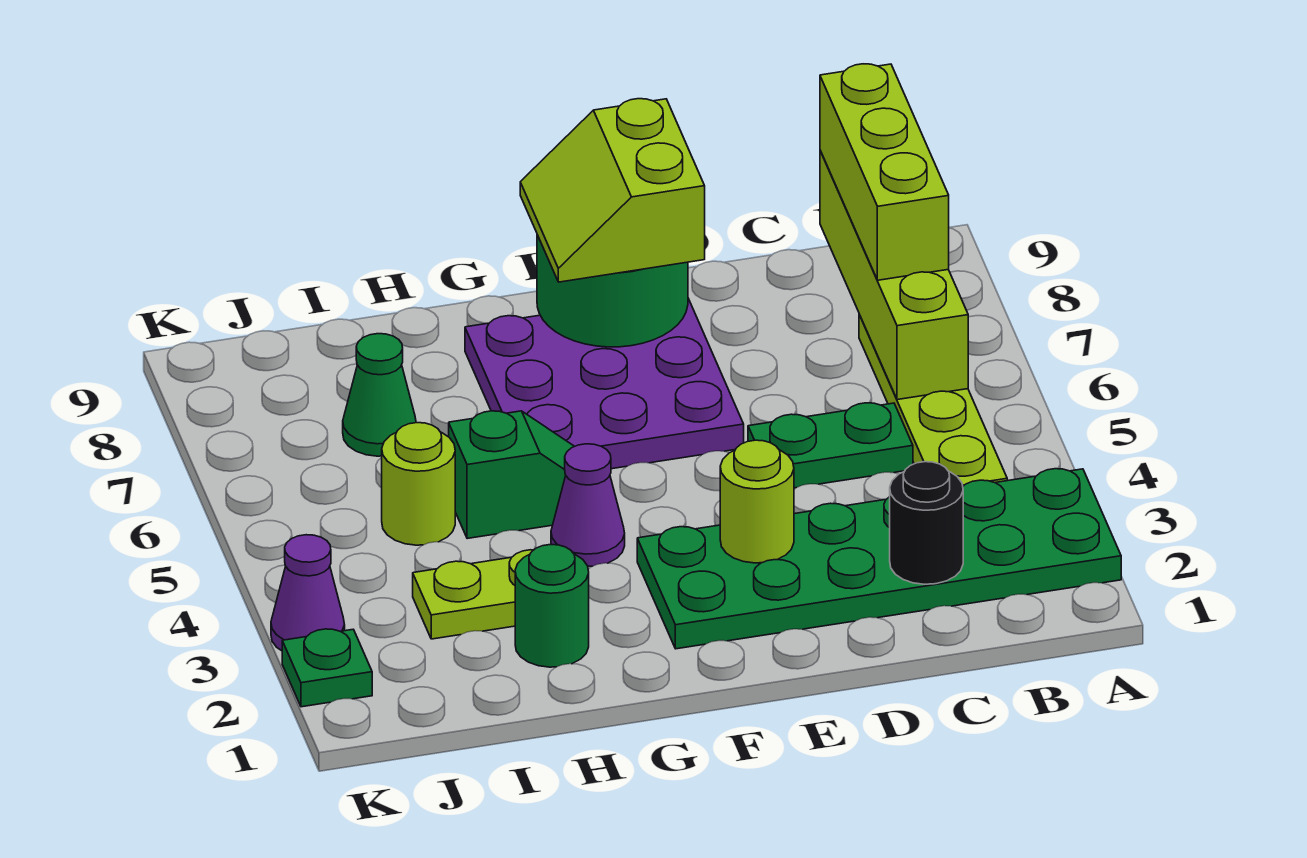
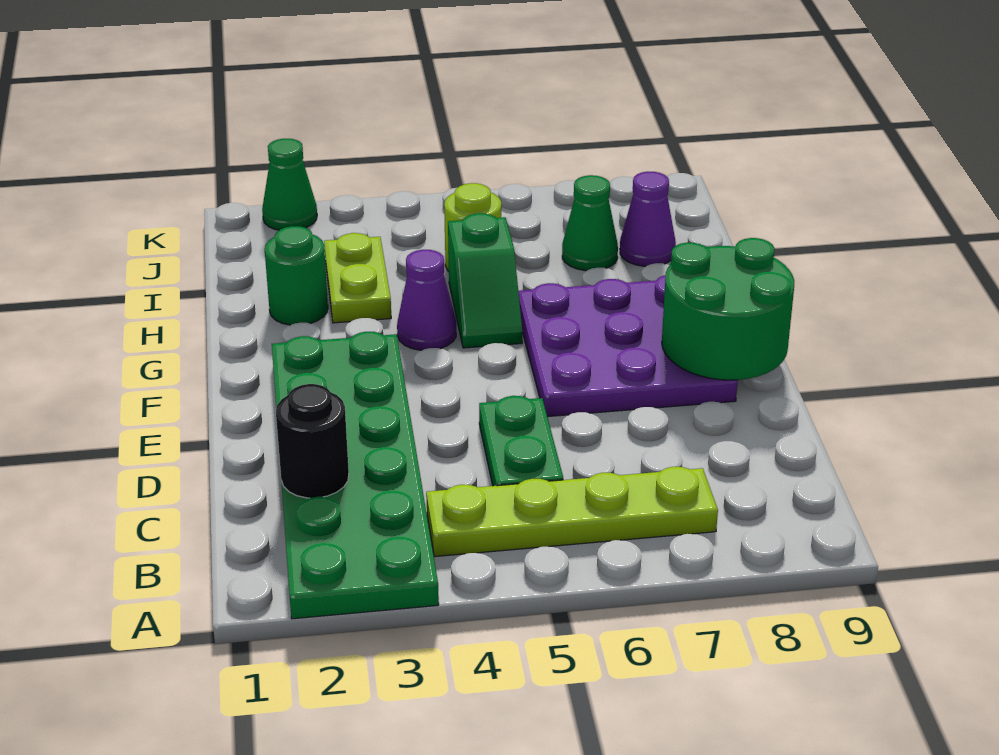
lime brick B6:B9 level 2 -> none
lime brick B7:B9 level 3 -> none
lime round brick E3 level 2 -> none
lime slope E8:F9 level 3 top E -> none
green plate K2 level 1 -> green cone K2 level 1
purple cone K3 level 1 -> purple cone I8 level 1

